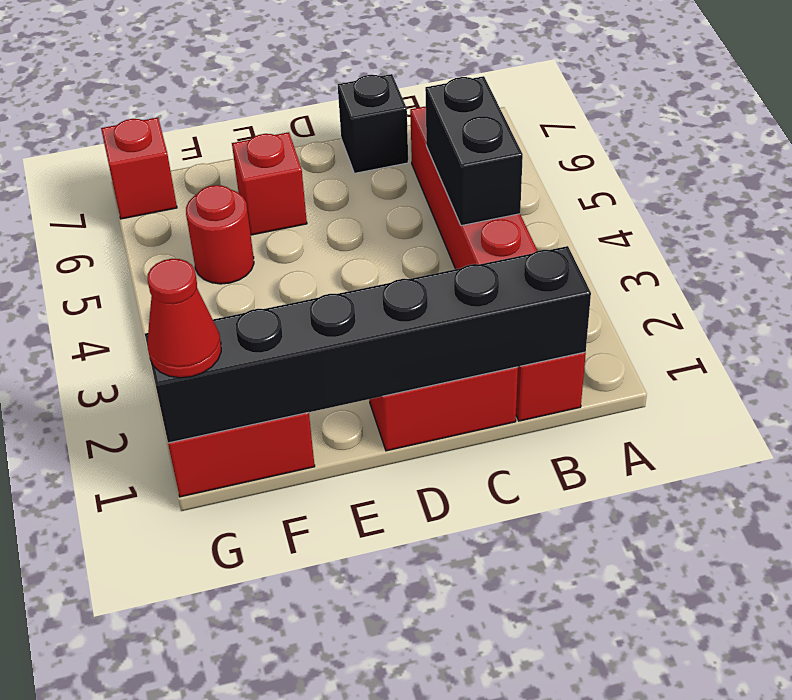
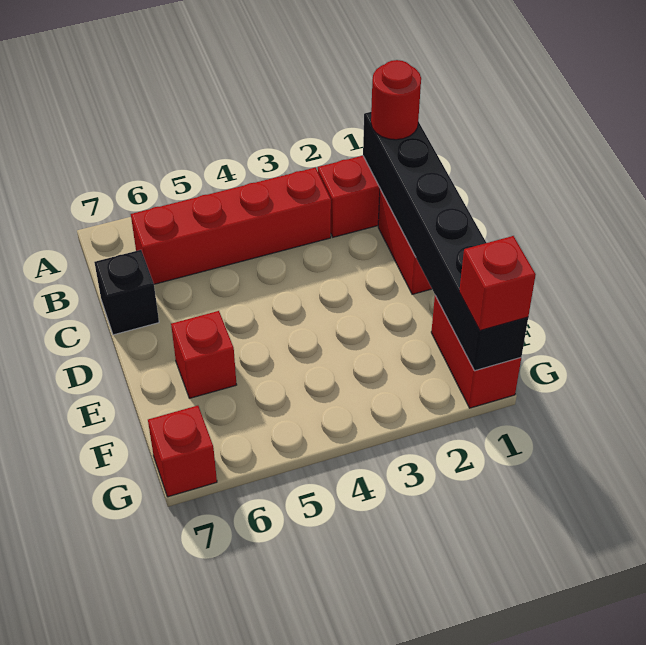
black brick B4:B5 level 2 -> none
red round brick F5 level 1 -> red round brick B1 level 3
red cone G1 level 3 -> red brick G1 level 3

